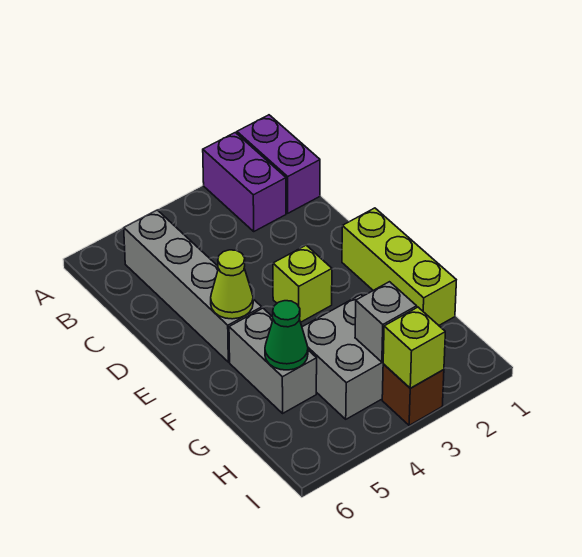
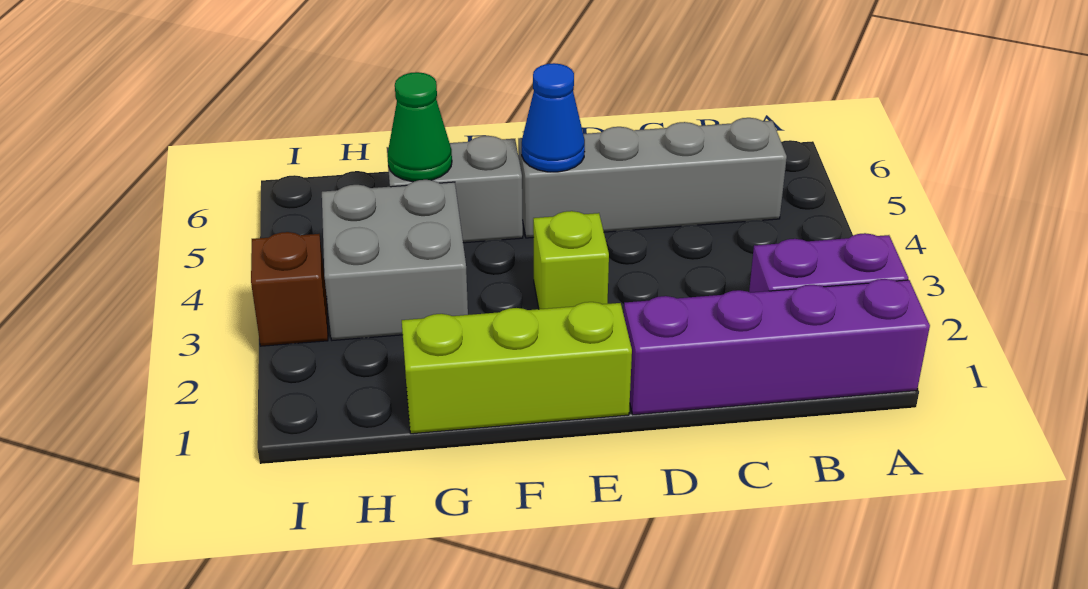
purple brick A1:B1 level 1 -> purple brick A1:D1 level 1
lime cone E5 level 2 -> blue cone E5 level 2
grey brick H3 level 2 -> none
lime brick I3 level 2 -> none

